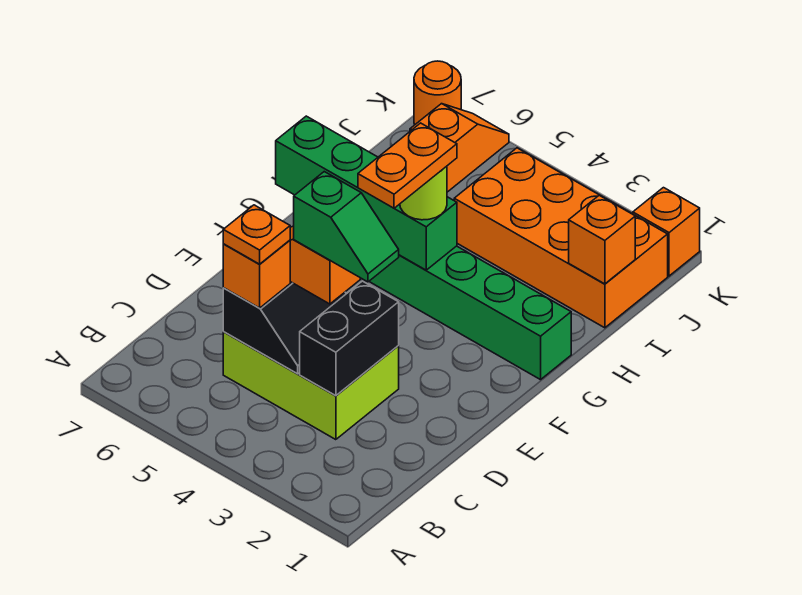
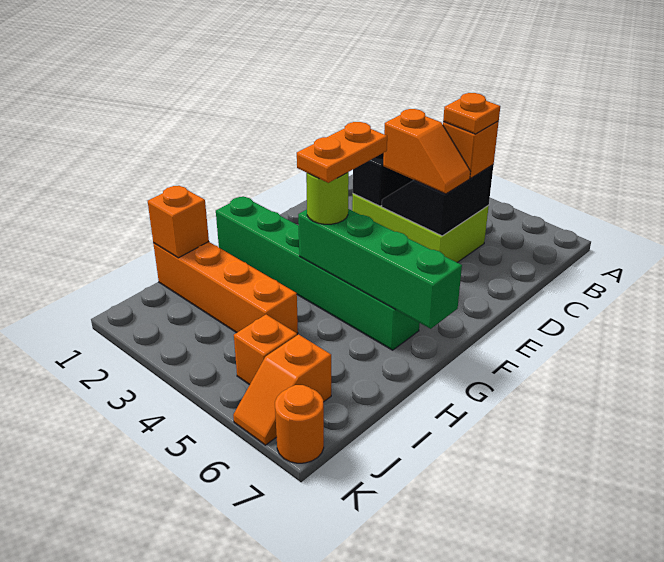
green slope D3:D4 level 4 top 4 -> none
orange brick I1:J4 level 1 -> orange brick I1:I4 level 1
orange brick K1 level 1 -> orange brick J5 level 1

